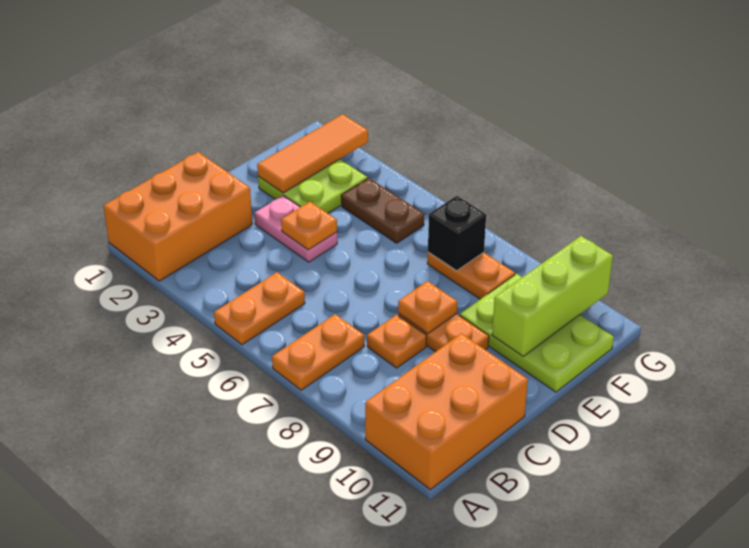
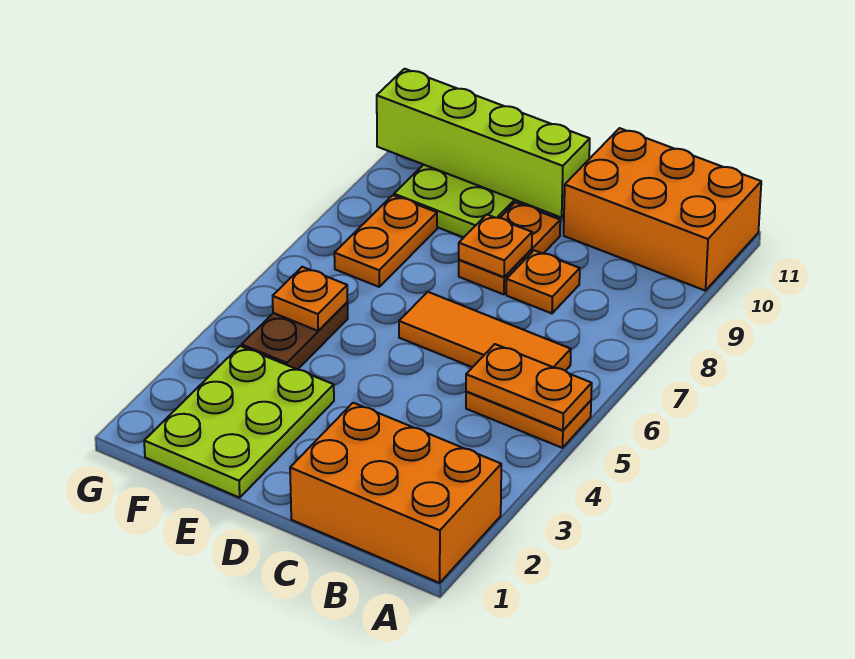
orange plate A7:B7 level 1 -> orange plate A5:B5 level 2
pink plate D3:D4 level 1 -> none
orange plate D4 level 2 -> orange plate F5 level 2
lime plate E2:F3 level 1 -> lime plate E1:F3 level 1
orange tile E2:G2 level 2 -> orange tile B6:D6 level 1
lime brick E10:G10 level 2 -> lime brick D10:G10 level 2
black brick F7 level 2 -> none

